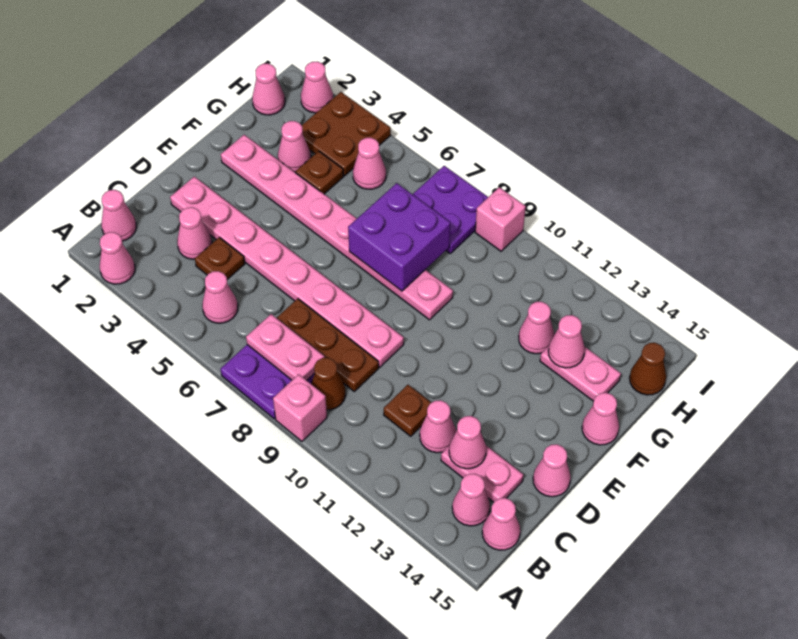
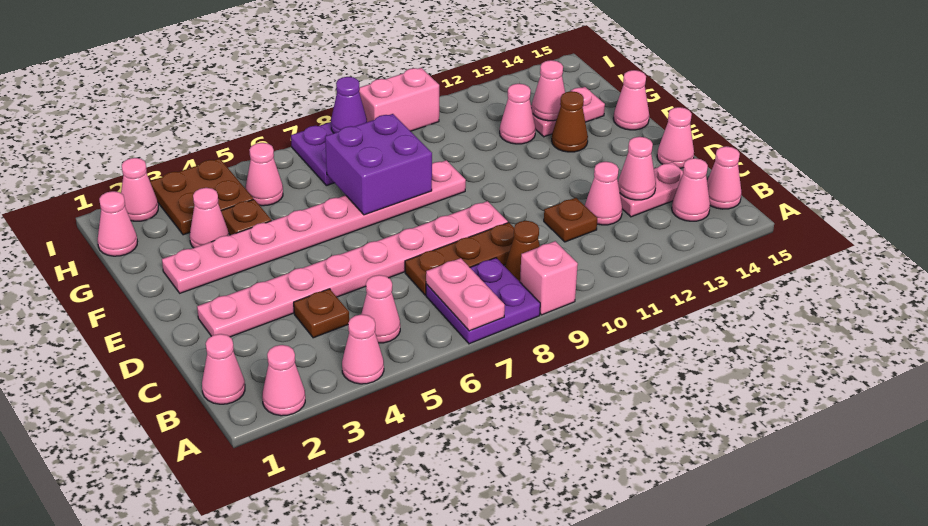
pink plate B7:B8 level 2 -> pink plate A7:B7 level 2
pink cone C3 level 1 -> pink cone A4 level 1
brown cone H15 level 1 -> brown cone F13 level 1
none -> purple cone I8 level 2
pink brick I9 level 1 -> pink brick I9:I10 level 1

